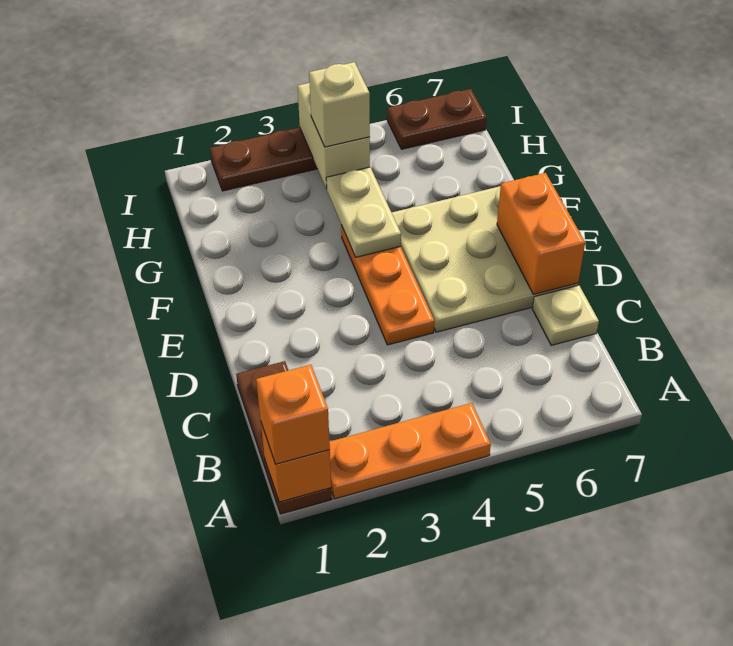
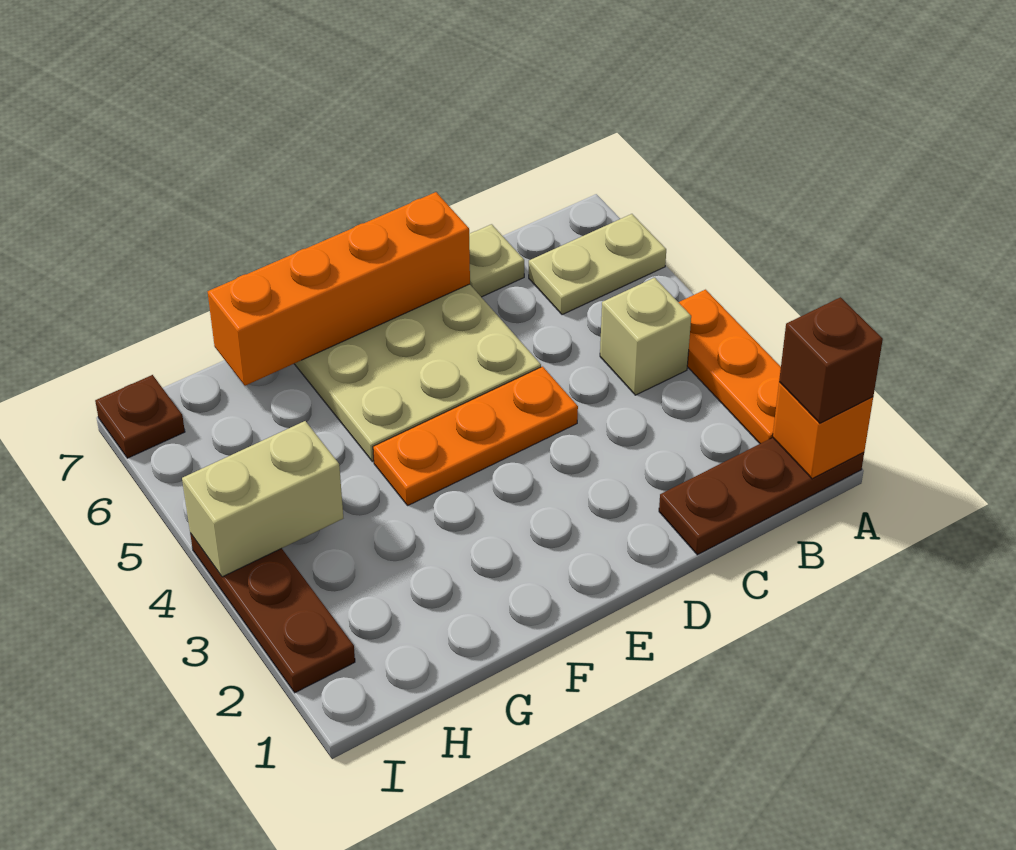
orange brick A1 level 3 -> brown brick A1 level 3
orange brick D7:E7 level 2 -> orange brick D7:G7 level 2
tan plate F4:G4 level 2 -> tan plate A6:B6 level 1
tan brick H4 level 3 -> tan brick B4 level 1
brown plate I6:I7 level 1 -> brown plate I7 level 1

